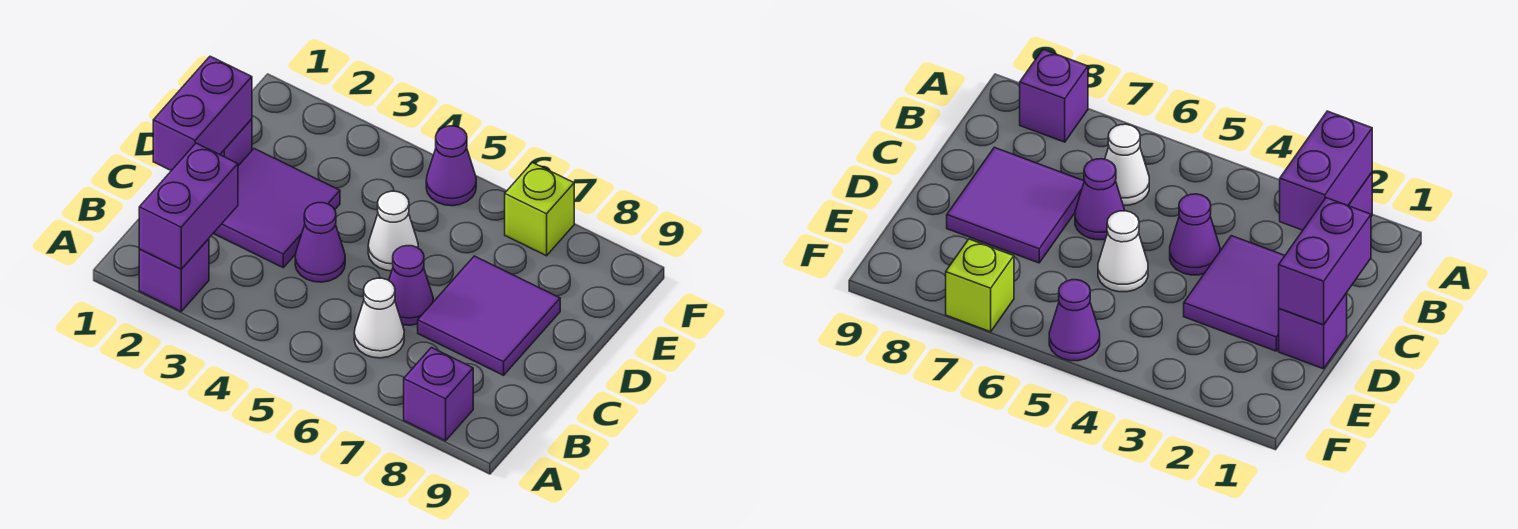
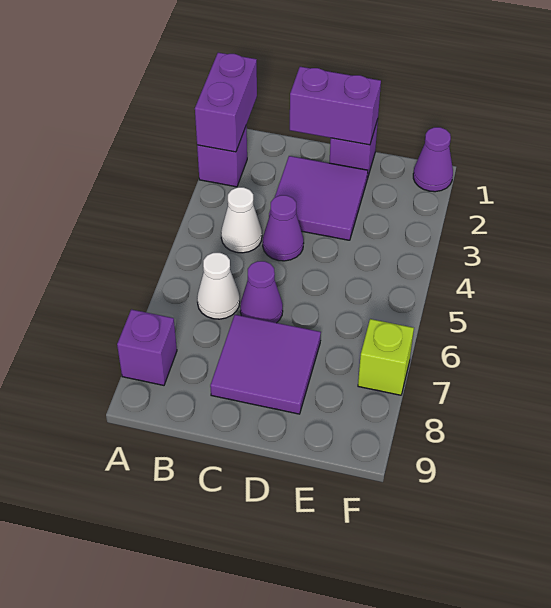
purple brick A2:B2 level 2 -> purple brick A1:A2 level 2
white cone D5 level 1 -> white cone B4 level 1
purple cone F5 level 1 -> purple cone F1 level 1

